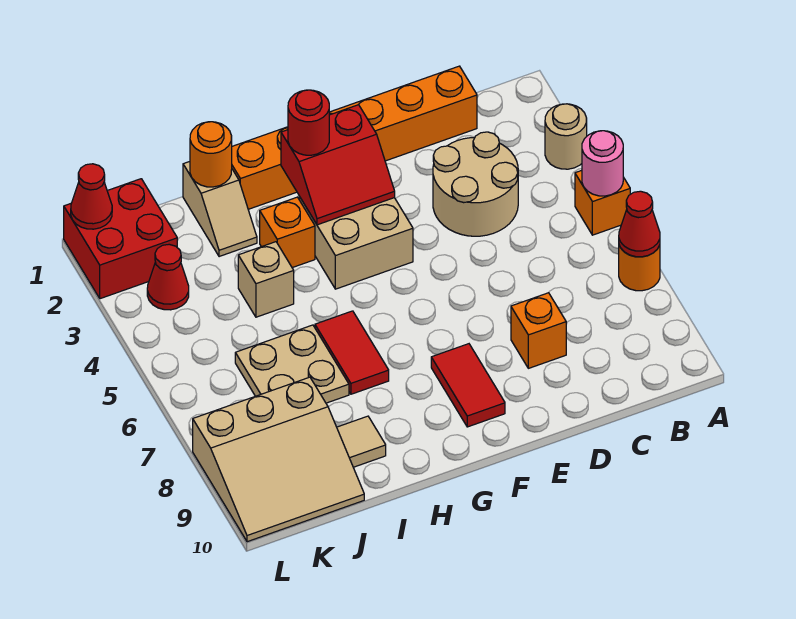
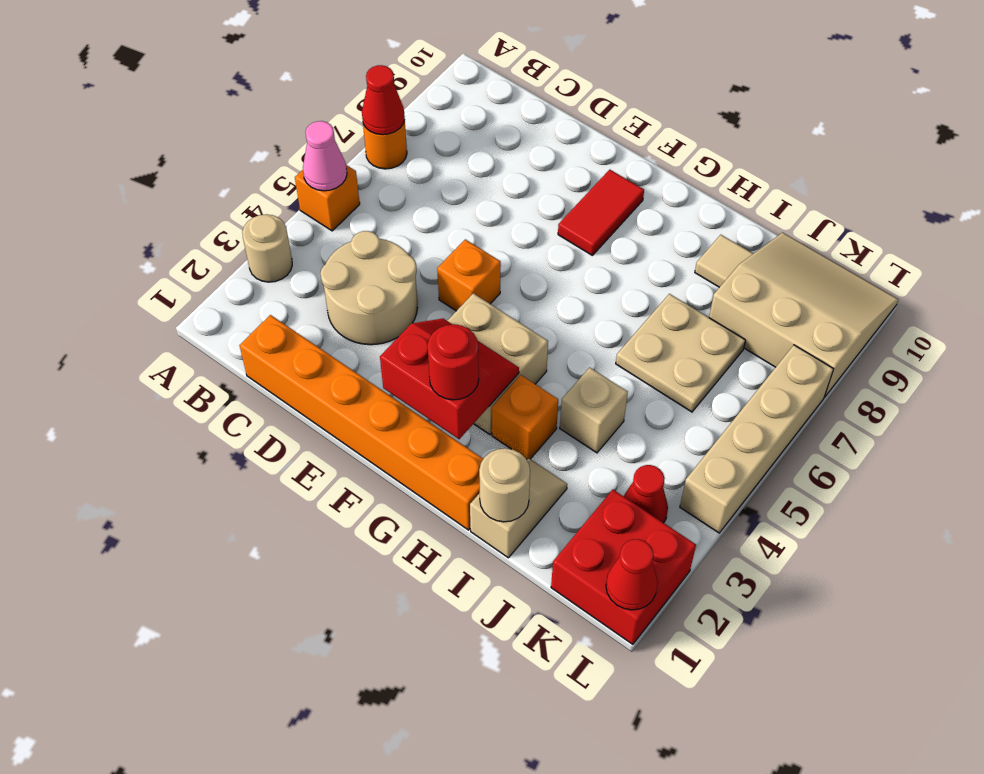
pink round brick A5 level 2 -> pink cone A5 level 2
orange brick D8 level 1 -> orange brick E5 level 1
red tile H6:H7 level 1 -> none
orange round brick I1 level 2 -> tan round brick I1 level 2
none -> tan brick L4:L7 level 1

